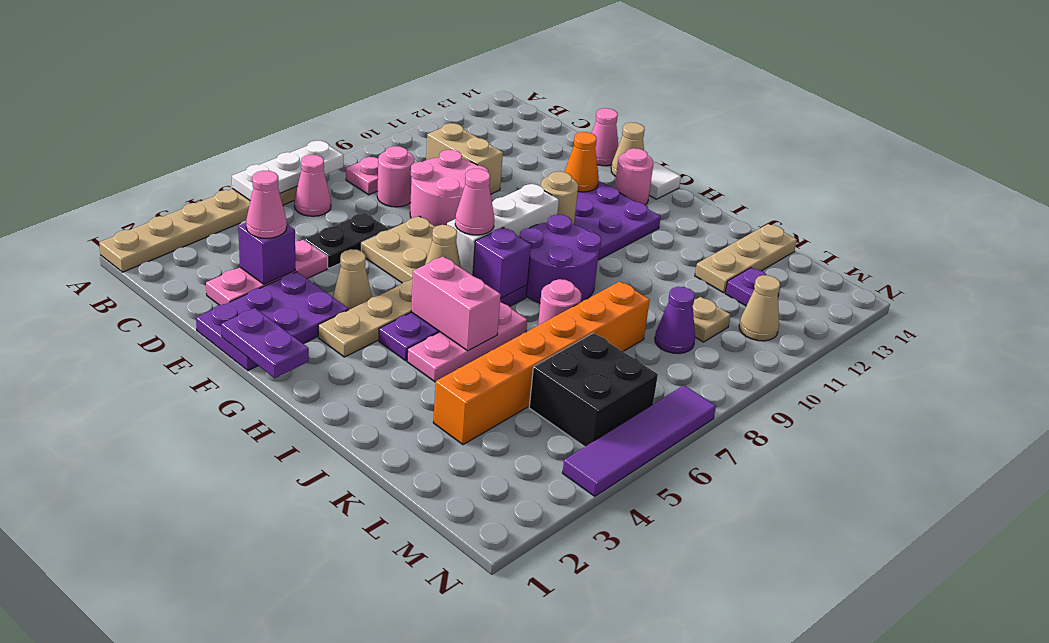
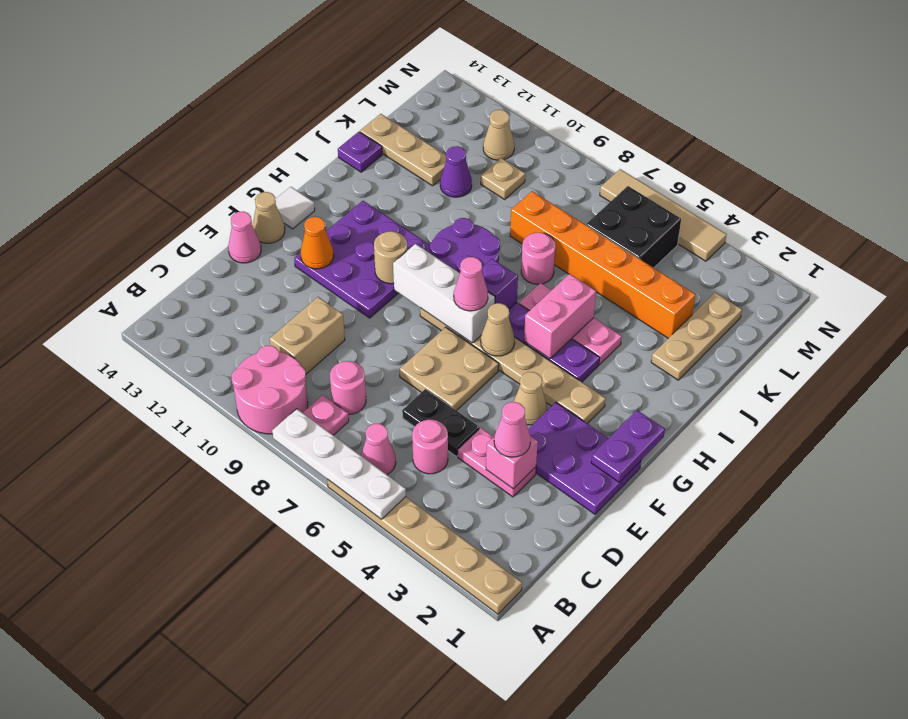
white plate A5:A7 level 2 -> white plate A5:A8 level 2
pink plate D2:D4 level 1 -> pink plate D3:D4 level 1
purple brick D3 level 2 -> pink brick D3 level 2
pink round brick D8:E9 level 1 -> pink round brick A9:B10 level 1
pink round brick G13 level 1 -> pink round brick C5 level 1
none -> tan plate J2:L2 level 1
purple cone L9 level 1 -> purple cone K11 level 1
purple plate L12 level 1 -> purple plate J14 level 1
purple tile N4:N7 level 1 -> tan tile N4:N7 level 1

